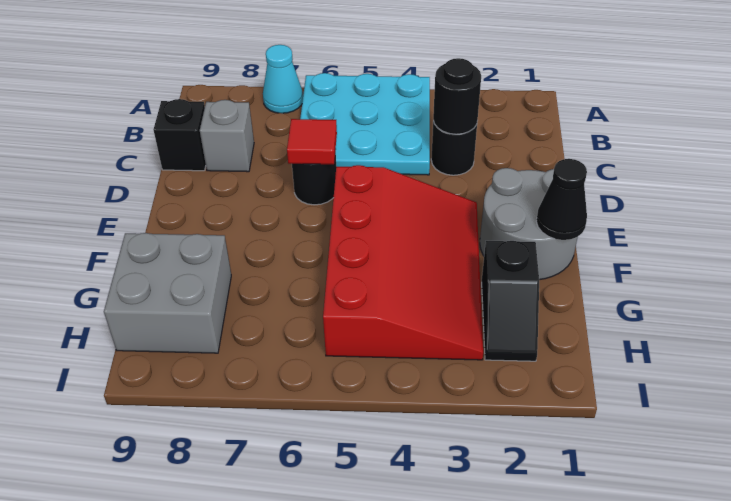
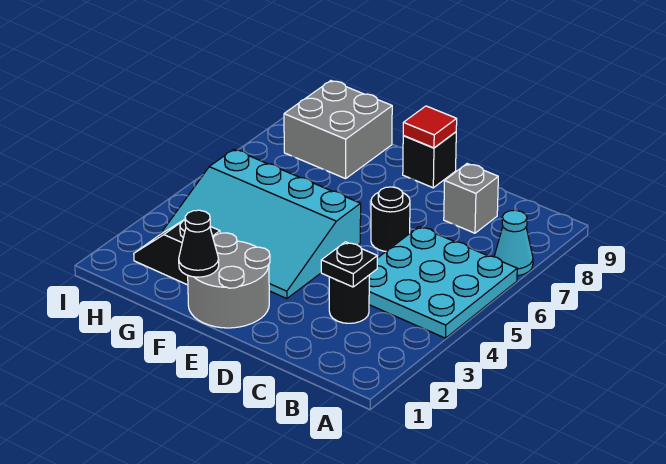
black round brick C3 level 2 -> black plate C3 level 2
black brick C9 level 1 -> black brick E9 level 1
red tile D6 level 2 -> red tile E9 level 2
red slope E3:H5 level 1 top 5 -> cyan slope E3:H5 level 1 top 5

